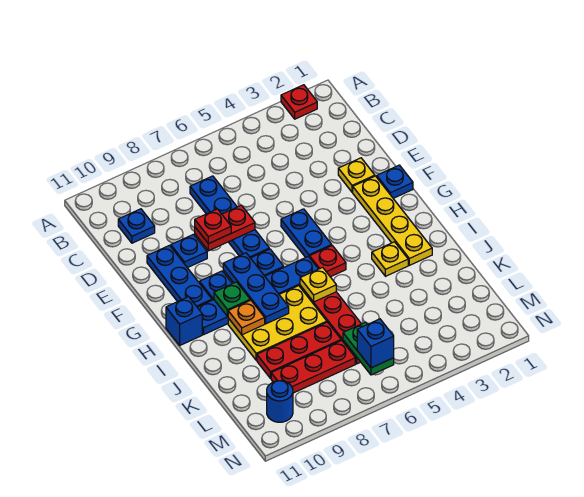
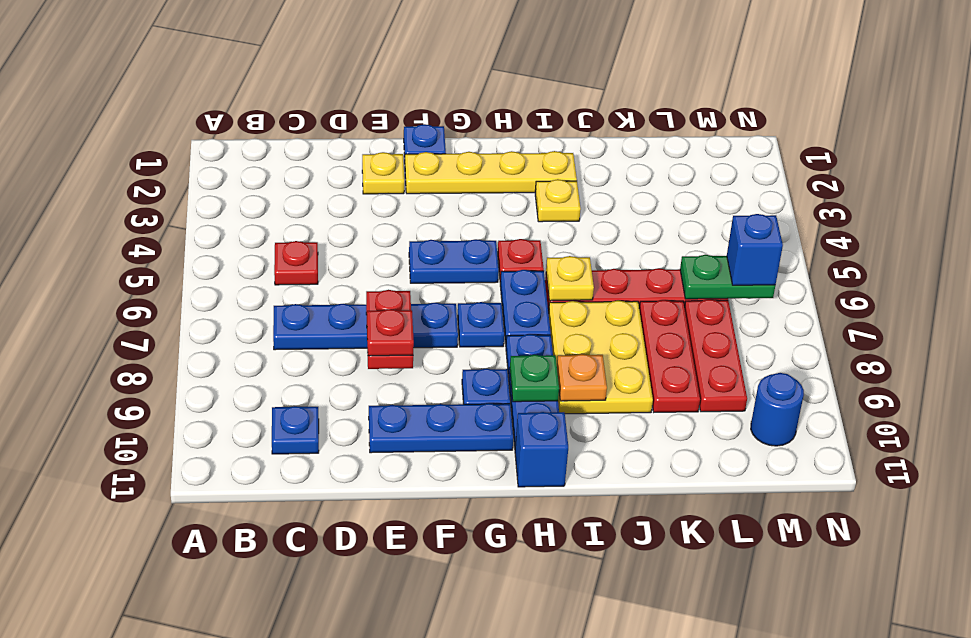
red plate A2 level 1 -> red plate C5 level 1
blue plate E9 level 1 -> none
blue plate G8:I8 level 2 -> none

